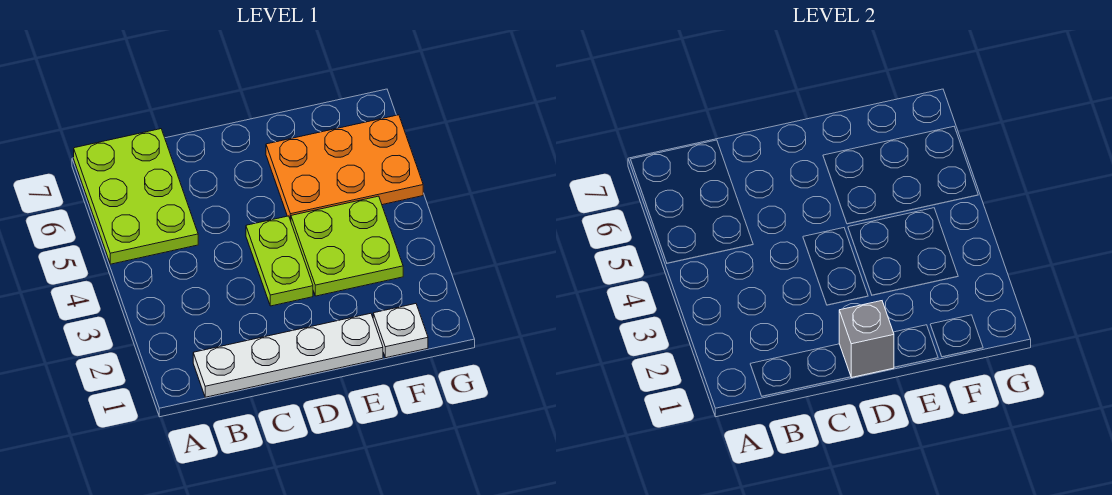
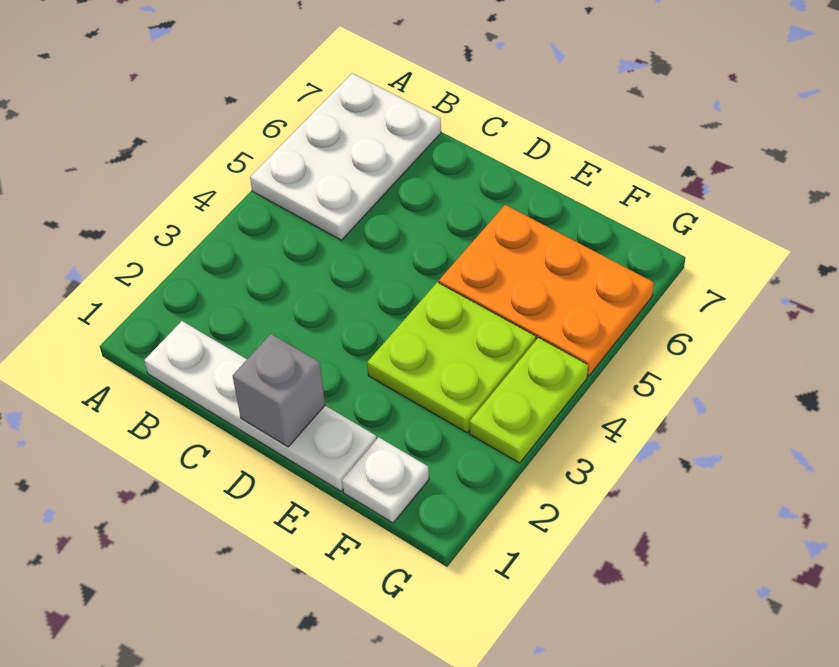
lime plate A5:B7 level 1 -> white plate A5:B7 level 1
lime plate D3:D4 level 1 -> lime plate G3:G4 level 1

